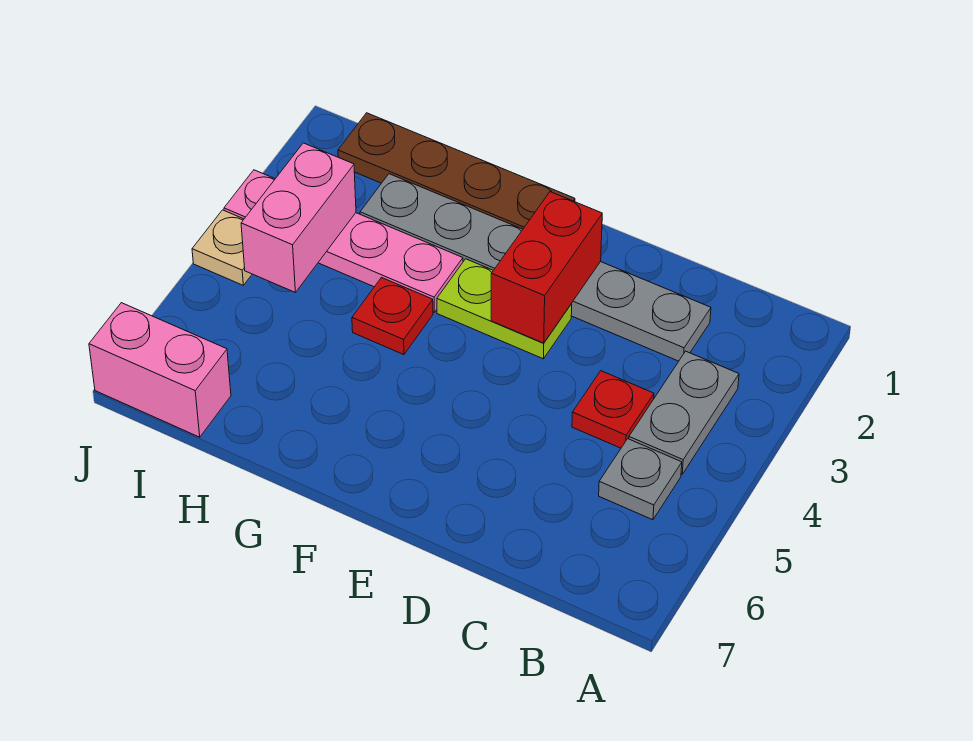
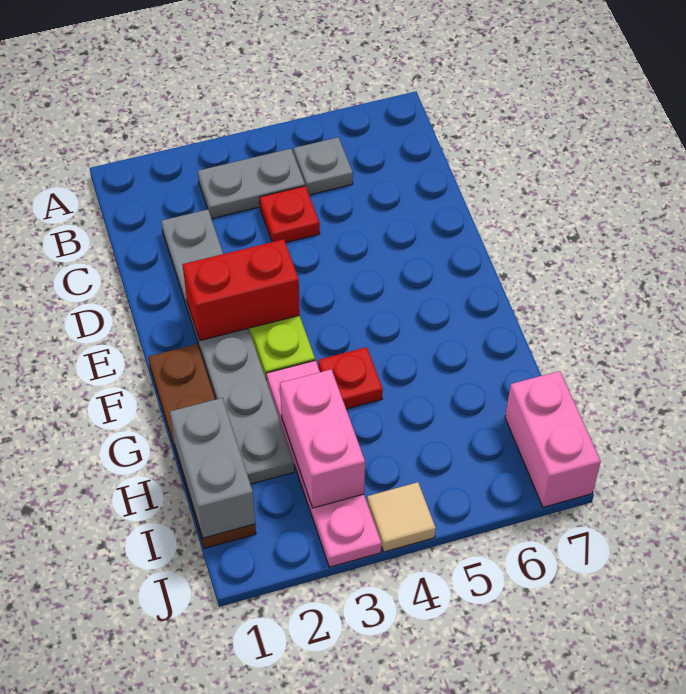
none -> grey brick H1:I1 level 2
pink brick I3:I4 level 2 -> pink brick H3:I3 level 2
tan plate J4 level 1 -> tan tile J4 level 1

